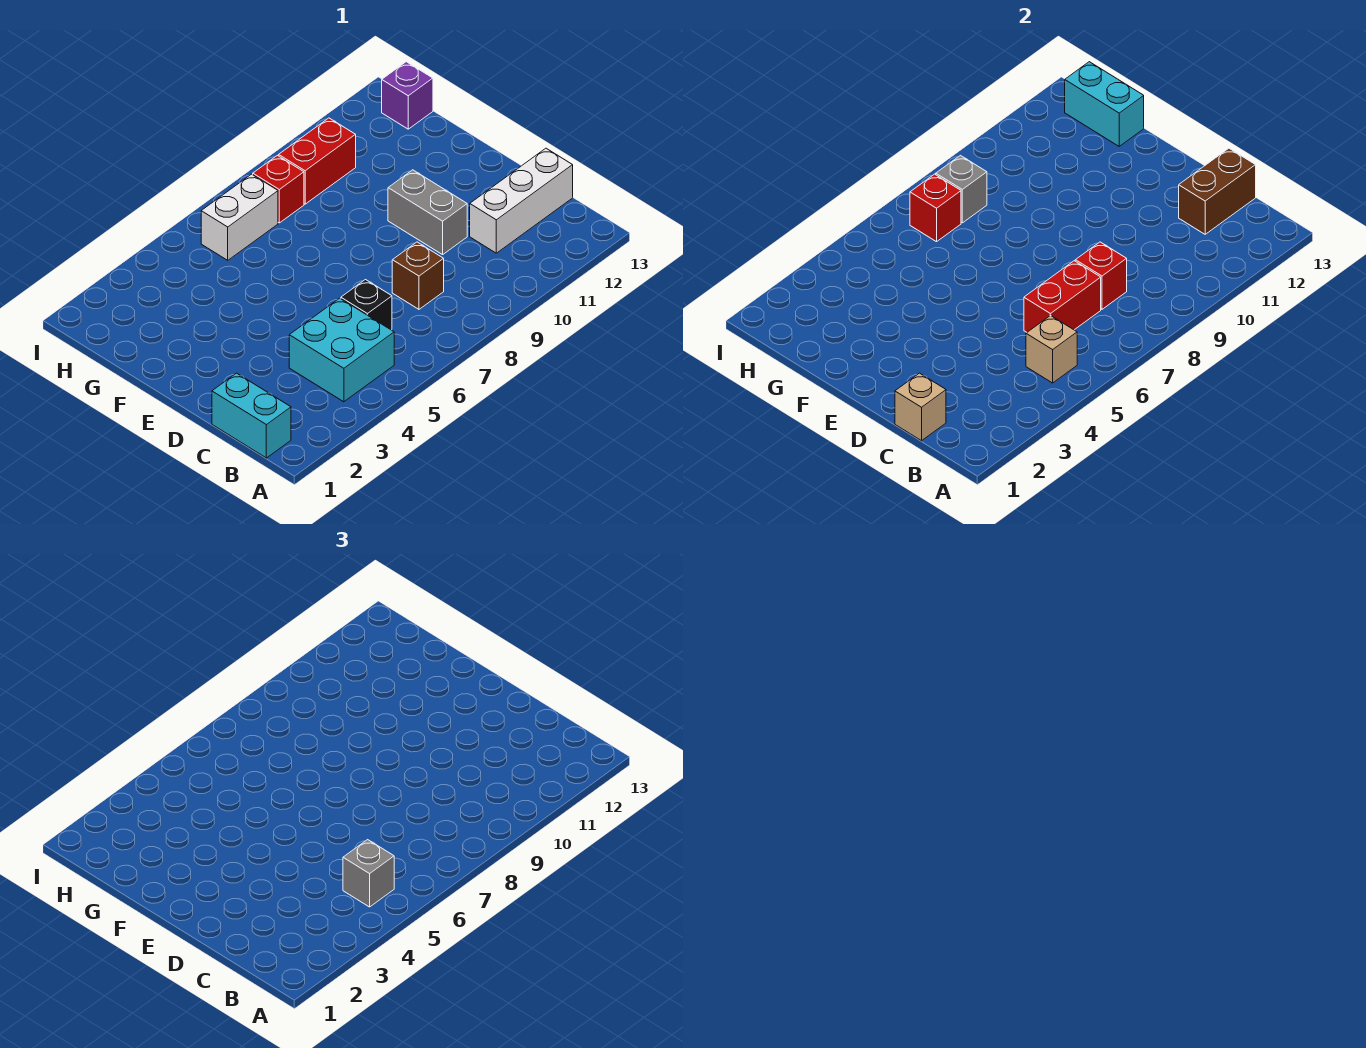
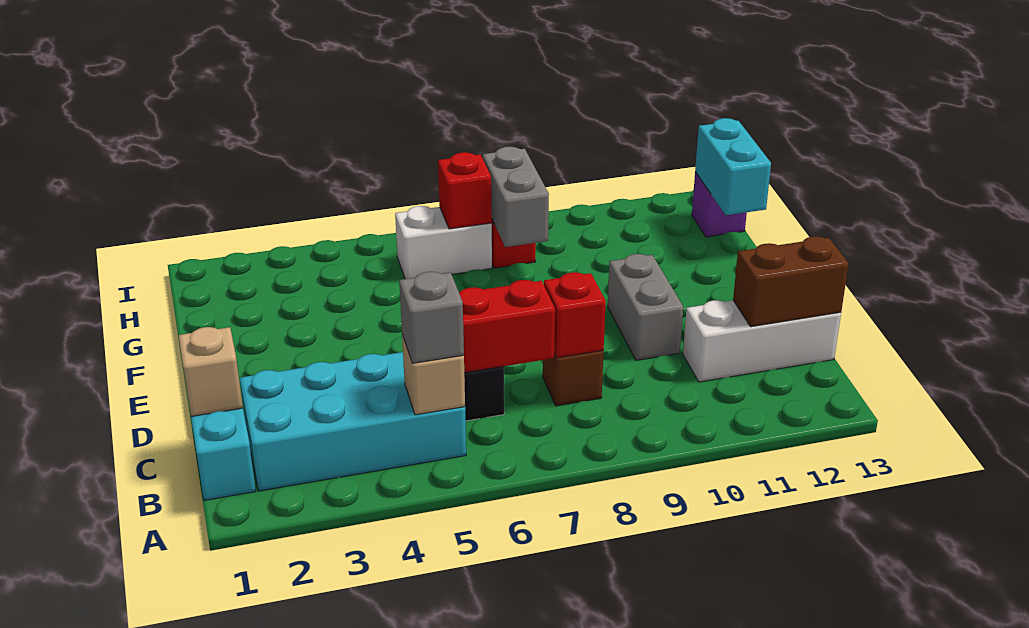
cyan brick B4:C5 level 1 -> cyan brick B2:C5 level 1
grey brick H8 level 2 -> grey brick G8:H8 level 2
red brick H9:H10 level 1 -> none

